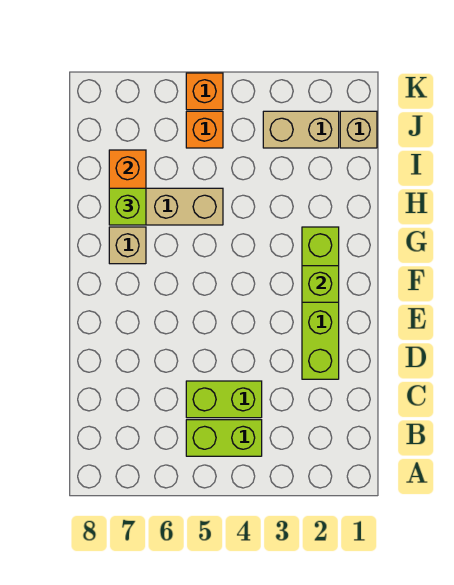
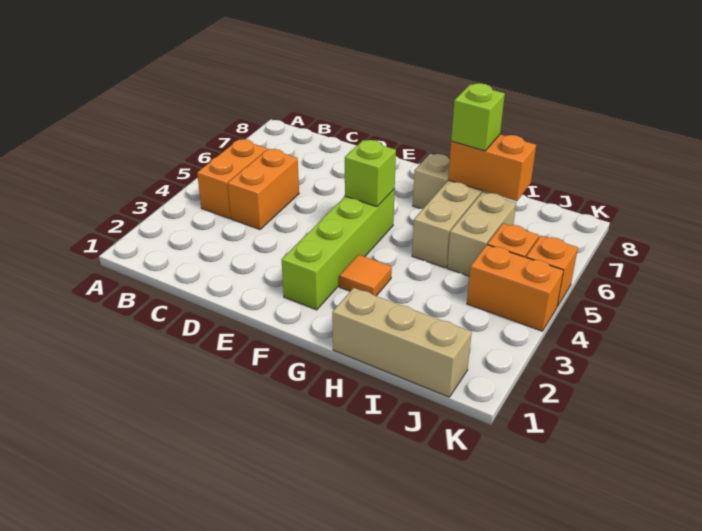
lime brick B4:B5 level 1 -> orange brick B4:B5 level 1
lime brick C4:C5 level 1 -> orange brick C4:C5 level 1
lime brick D2:G2 level 1 -> lime brick F2:F5 level 1
lime brick F2 level 2 -> lime brick F5 level 2
none -> orange tile G3 level 1
tan brick J1 level 1 -> tan brick H1:J1 level 1
tan brick J2:J3 level 1 -> tan brick I5:I6 level 1
none -> orange brick J4:K4 level 1

